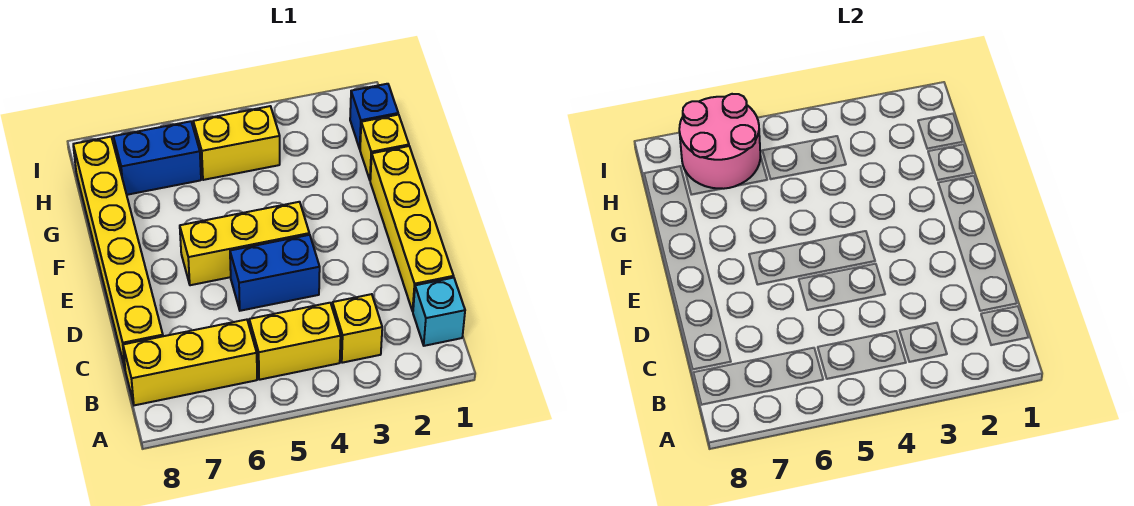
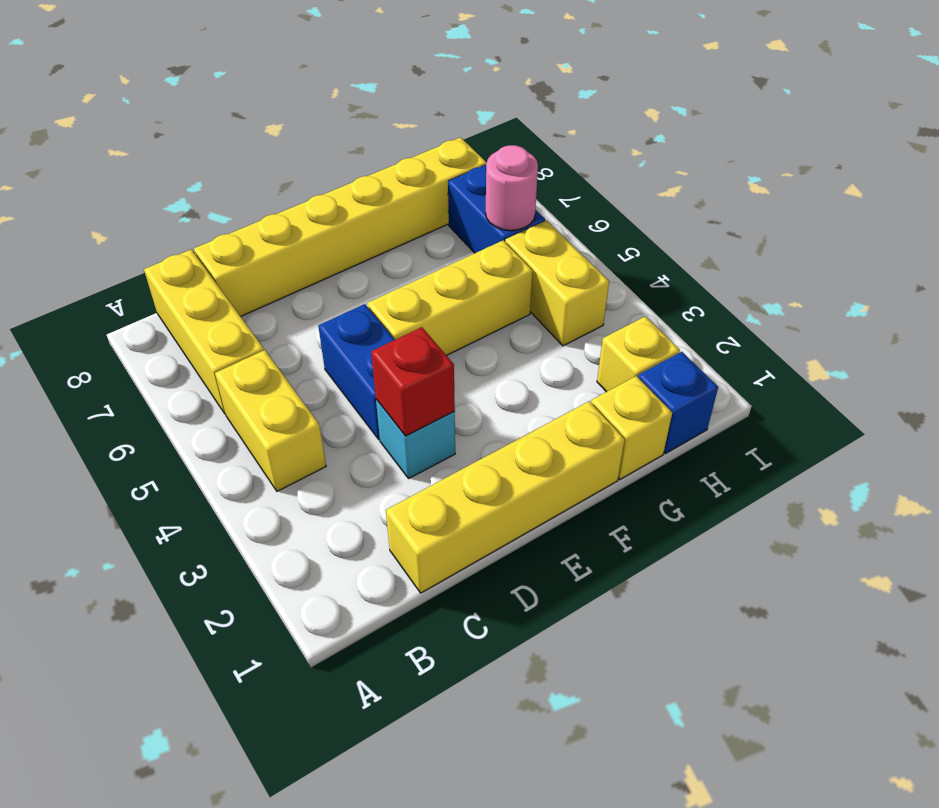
cyan brick B1 level 1 -> cyan brick D3 level 1
yellow brick B3 level 1 -> yellow brick H2 level 1
none -> red brick D3 level 2
yellow brick E4:E6 level 1 -> yellow brick E5:G5 level 1
pink round brick H6:I7 level 2 -> pink round brick H6 level 2

